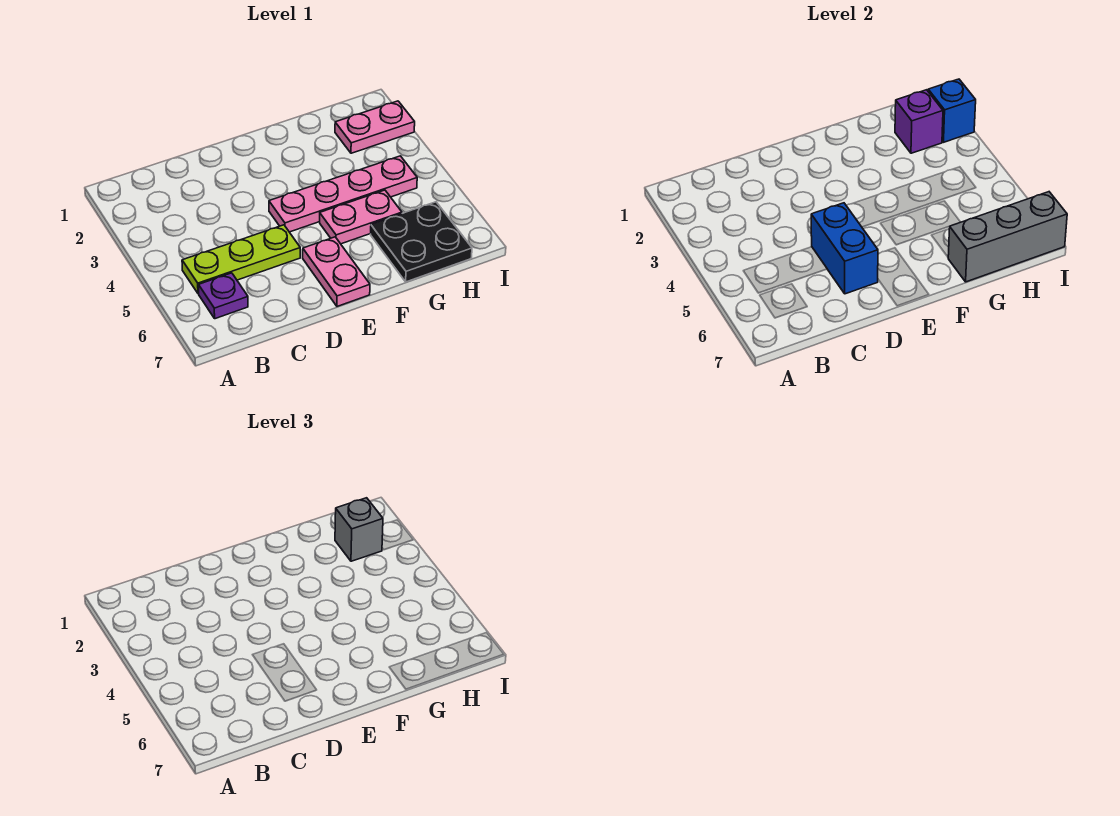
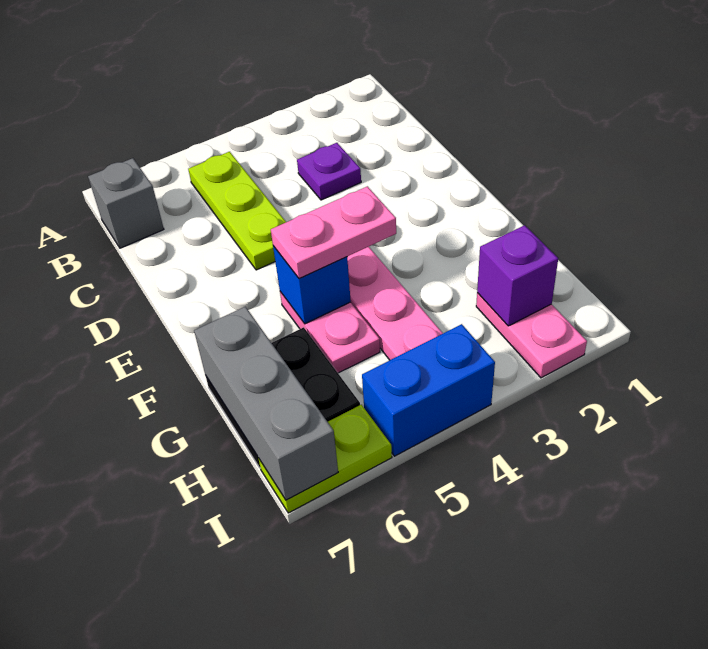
purple plate B6 level 1 -> purple plate C3 level 1
blue brick D5:D6 level 2 -> blue brick I4:I5 level 1
pink plate E6:E7 level 1 -> pink plate F4:F5 level 3
grey brick H2 level 3 -> grey brick B7 level 1
blue brick I2 level 2 -> blue brick F5 level 2
none -> lime plate I6:I7 level 1

